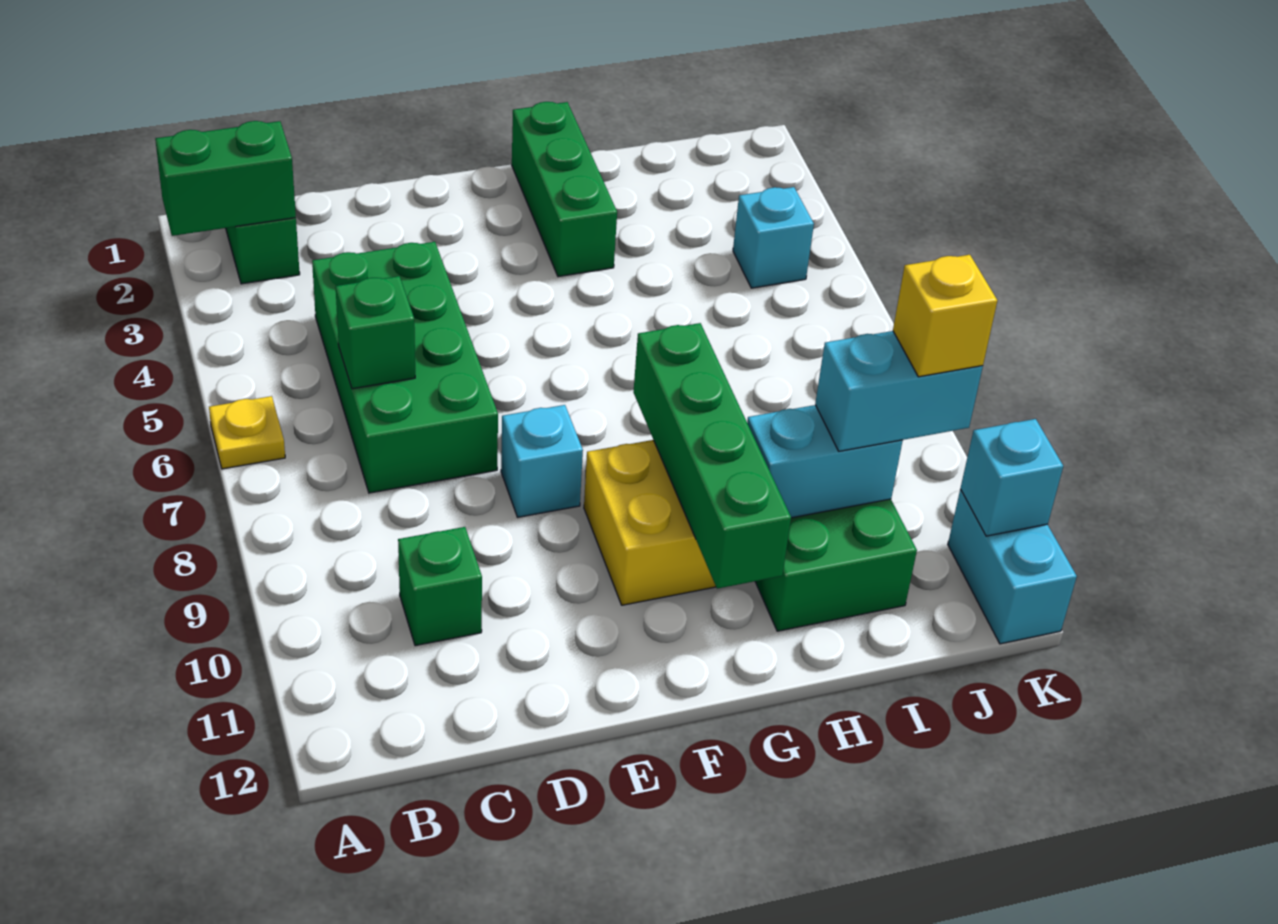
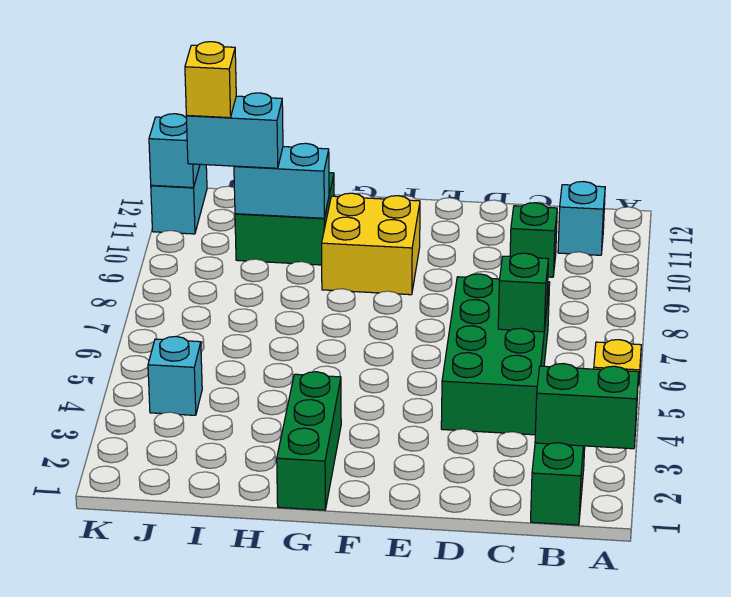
cyan brick E8 level 1 -> cyan brick B11 level 1
green brick G8:G11 level 2 -> none

